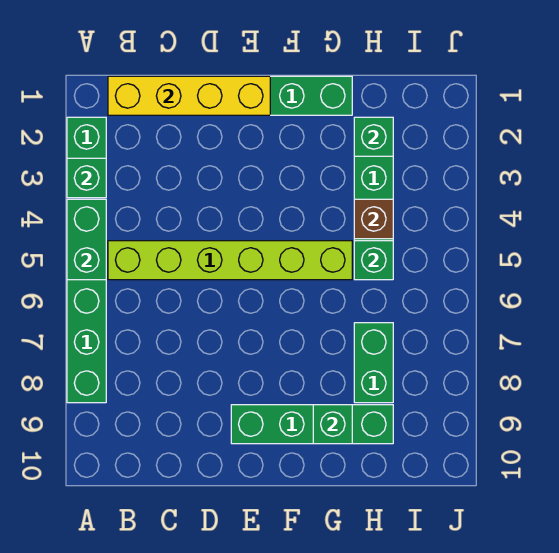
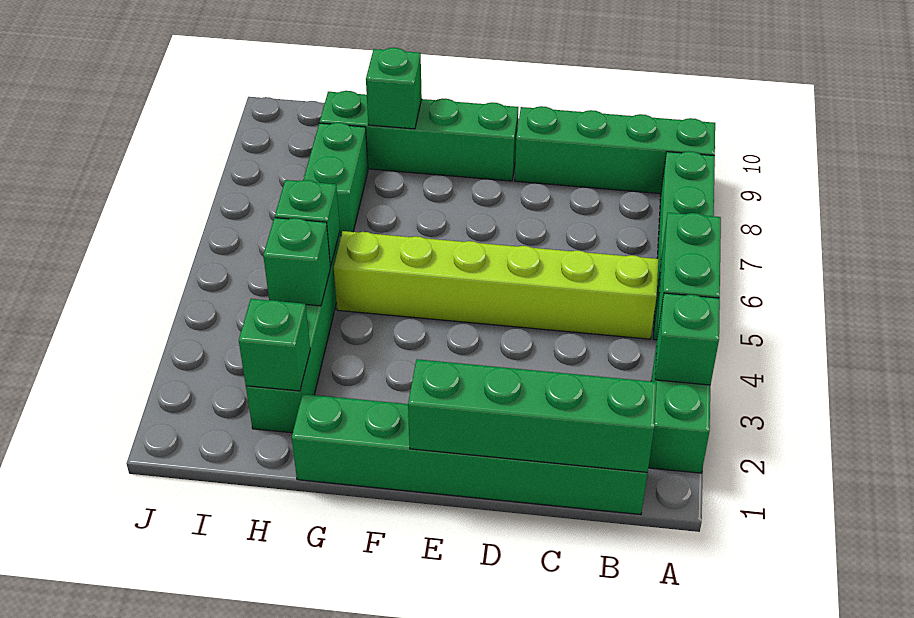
none -> green brick A9:D9 level 1
yellow brick B1:E1 level 2 -> green brick B1:E1 level 2
brown brick H4 level 2 -> green brick H4 level 2

